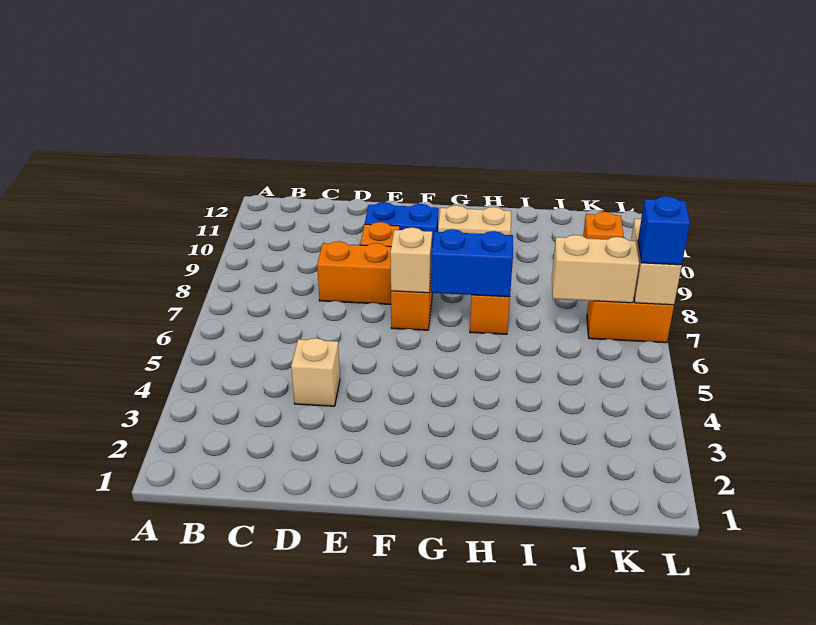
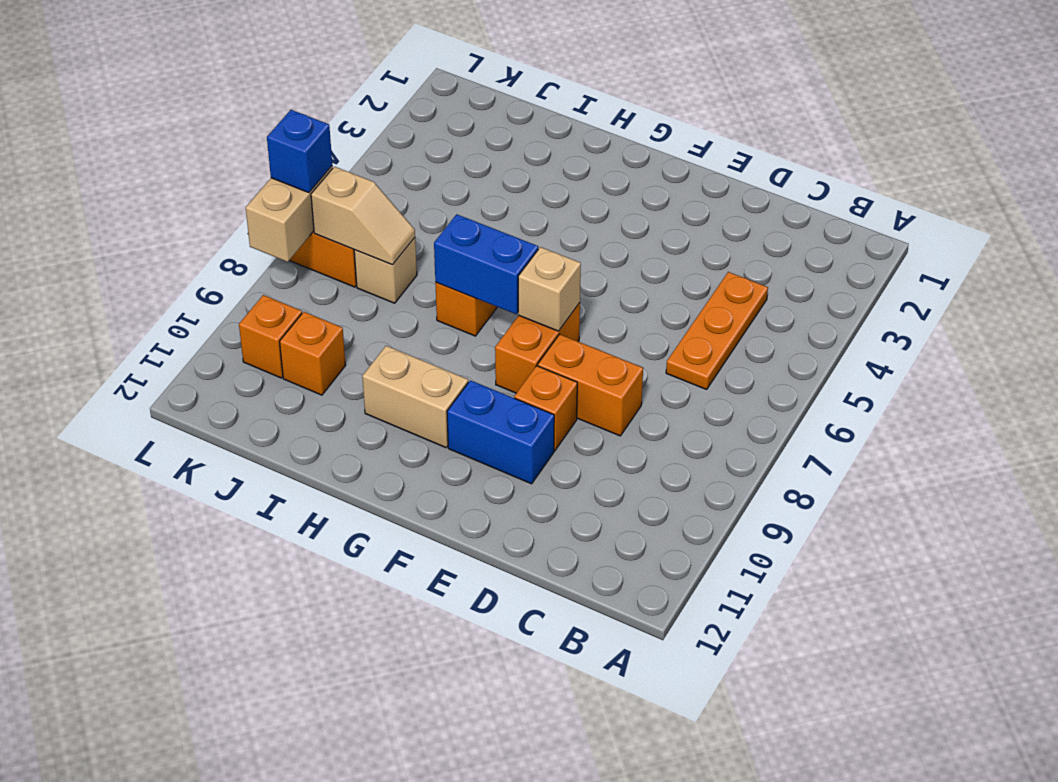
none -> orange plate C4:C6 level 1
tan brick D4 level 1 -> tan brick J7 level 1
tan brick J7:K7 level 2 -> tan slope J7:K7 level 2 top K
none -> orange brick J10 level 1

